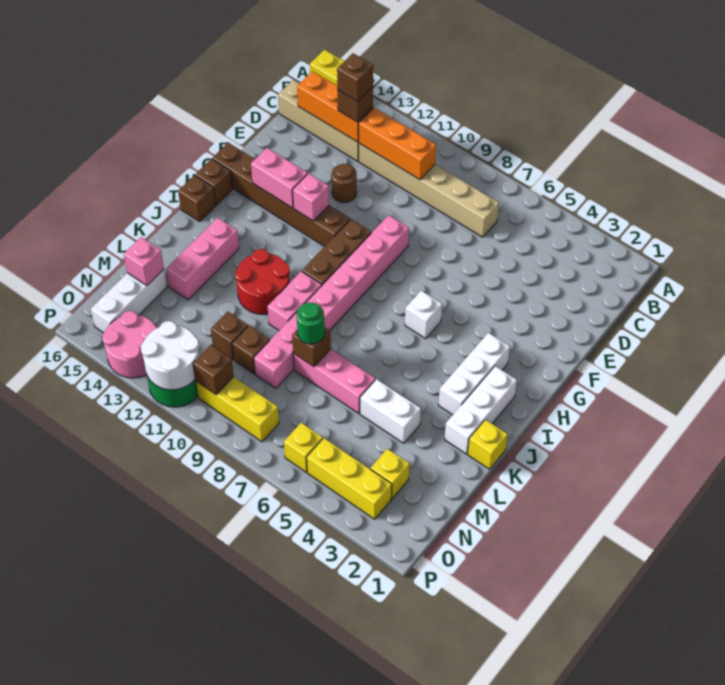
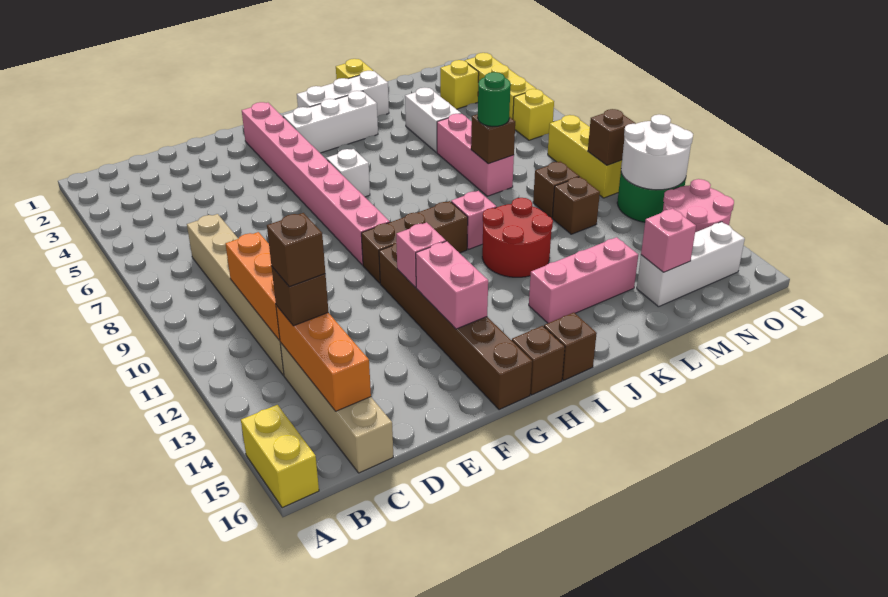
brown round brick E12 level 1 -> none
pink brick F9:M9 level 1 -> pink brick G2:G9 level 1
pink brick J10:K10 level 1 -> pink brick J10 level 1

